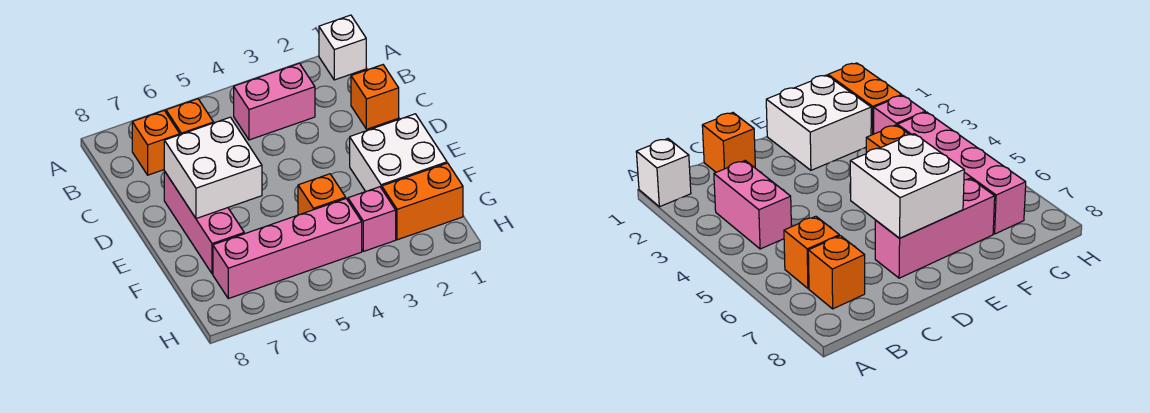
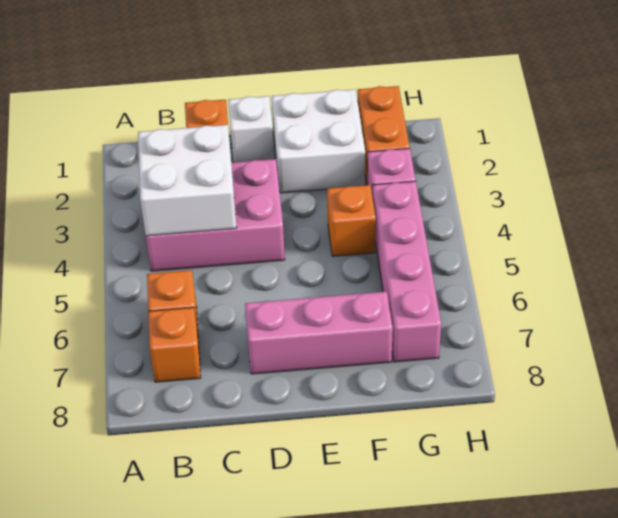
white brick A1 level 1 -> white brick D1 level 1
pink brick B3:B4 level 1 -> pink brick B3:D4 level 1
white brick D6:E7 level 2 -> white brick B3:C4 level 2

